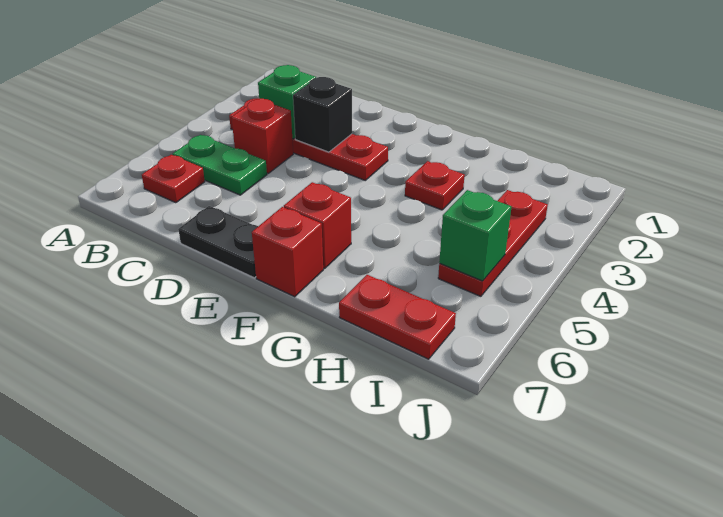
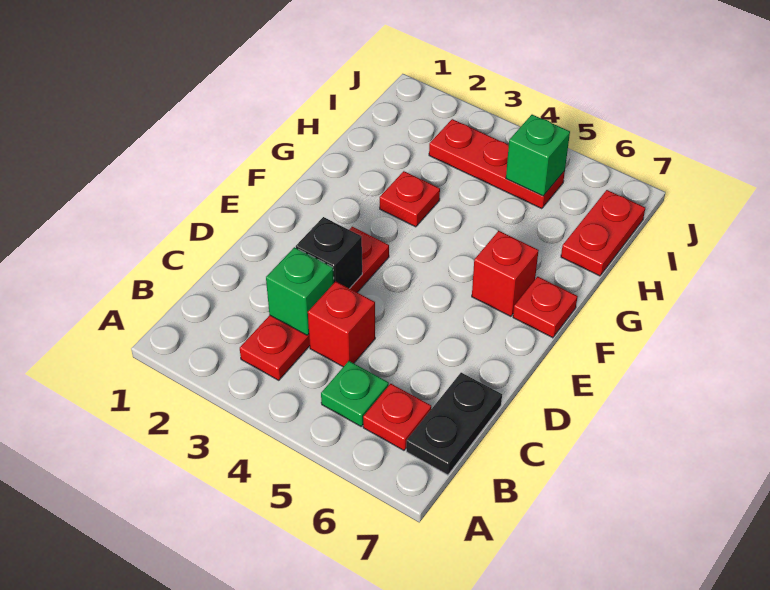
green plate B5:C5 level 1 -> green plate B5 level 1
black plate D7:E7 level 1 -> black plate B7:C7 level 1
red brick F7 level 1 -> red plate F7 level 1

